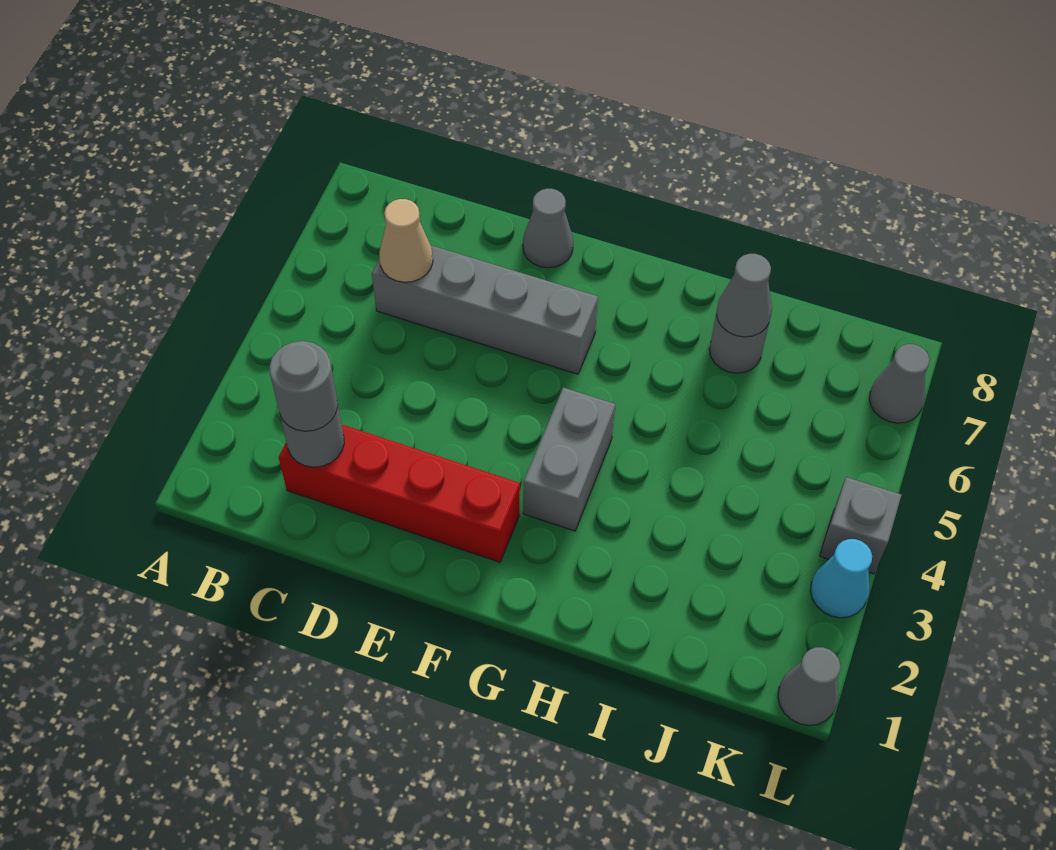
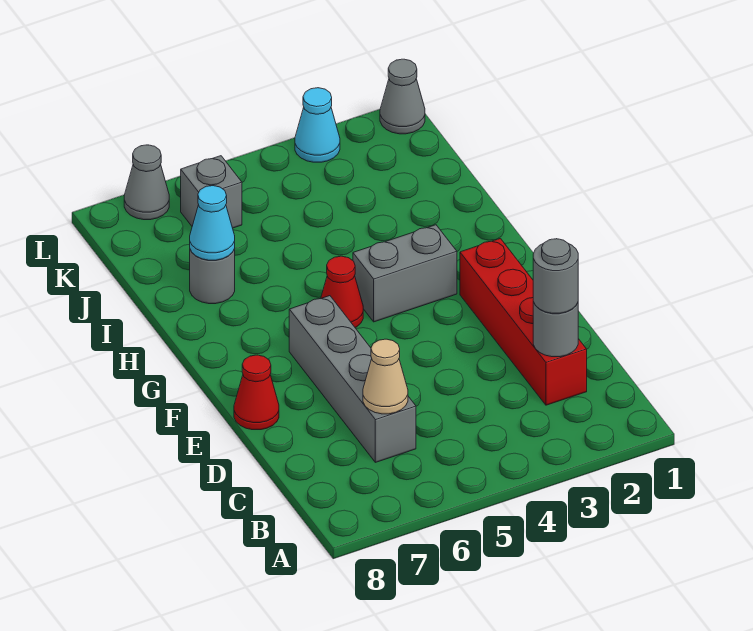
grey cone E8 level 1 -> red cone E8 level 1
none -> red cone G5 level 1
grey cone I7 level 2 -> cyan cone I7 level 2
grey brick L4 level 1 -> grey brick K6 level 1

